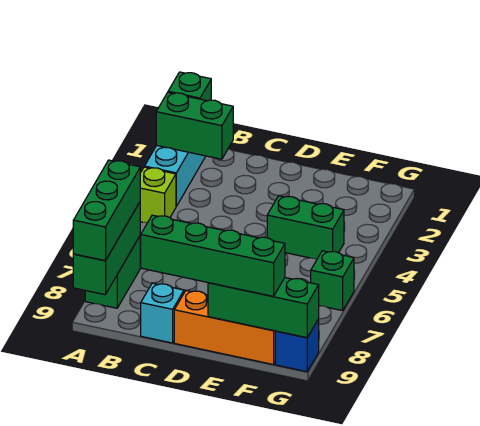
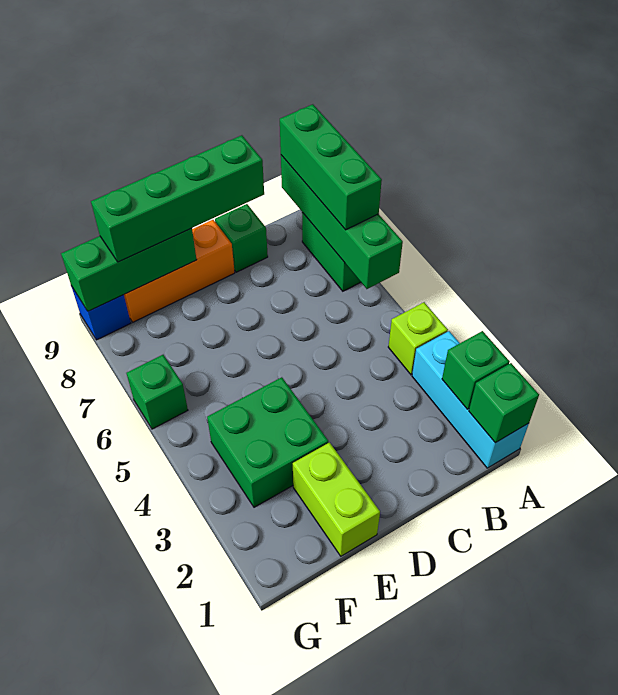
green brick A2:B2 level 2 -> green brick A2 level 2
green brick A7:A9 level 2 -> green brick A6:A9 level 2
cyan brick C9 level 1 -> green brick C9 level 1
none -> lime brick E1:E2 level 1
green brick E4:F4 level 1 -> green brick E3:F4 level 1

